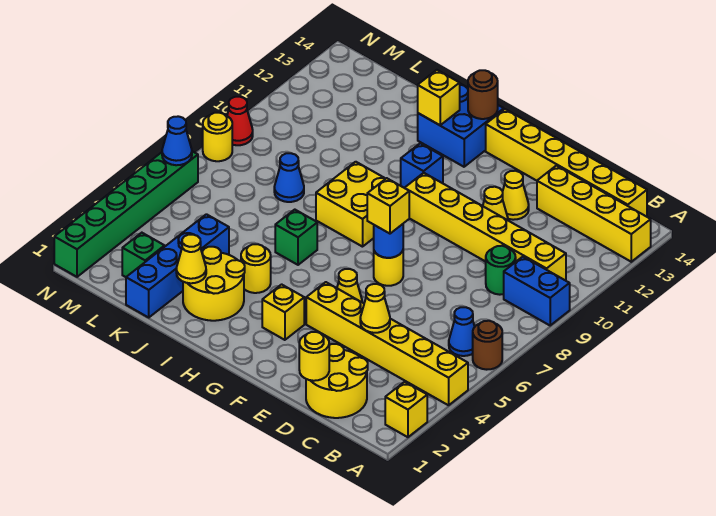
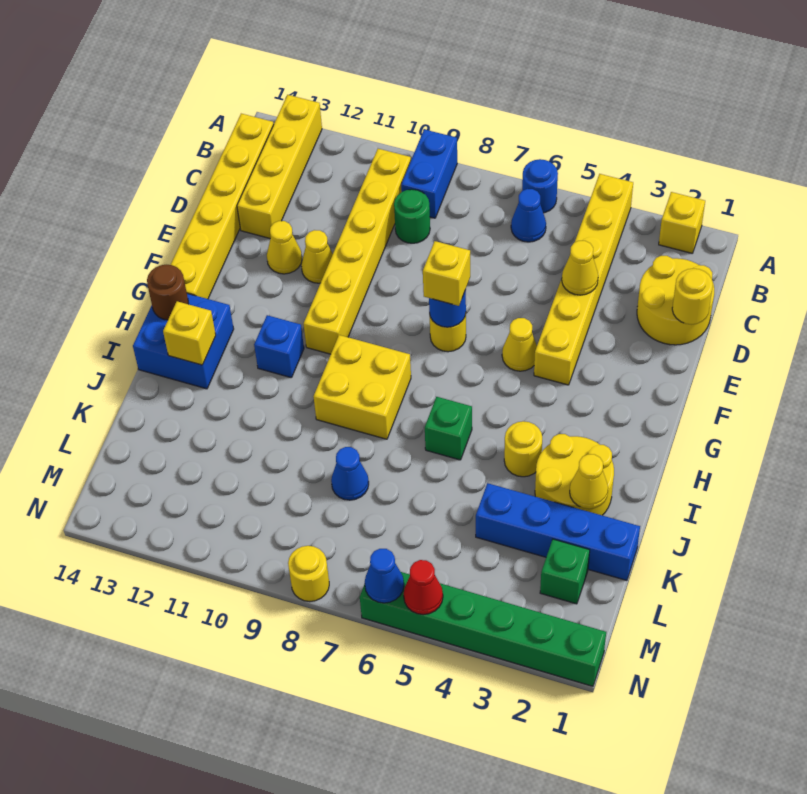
brown round brick A6 level 1 -> blue round brick A6 level 1
yellow brick G3 level 1 -> none
red cone N9 level 1 -> red cone N5 level 2

